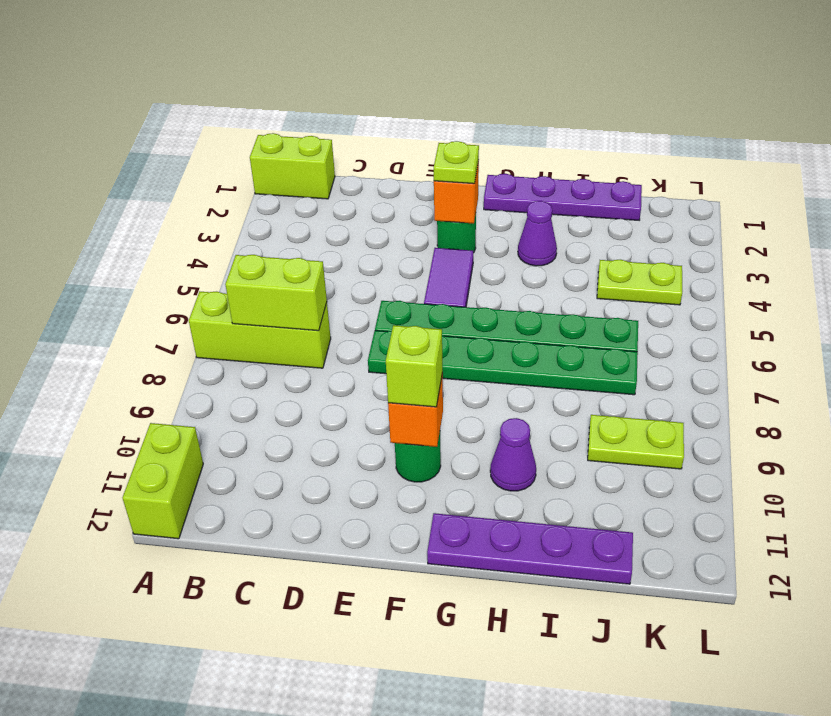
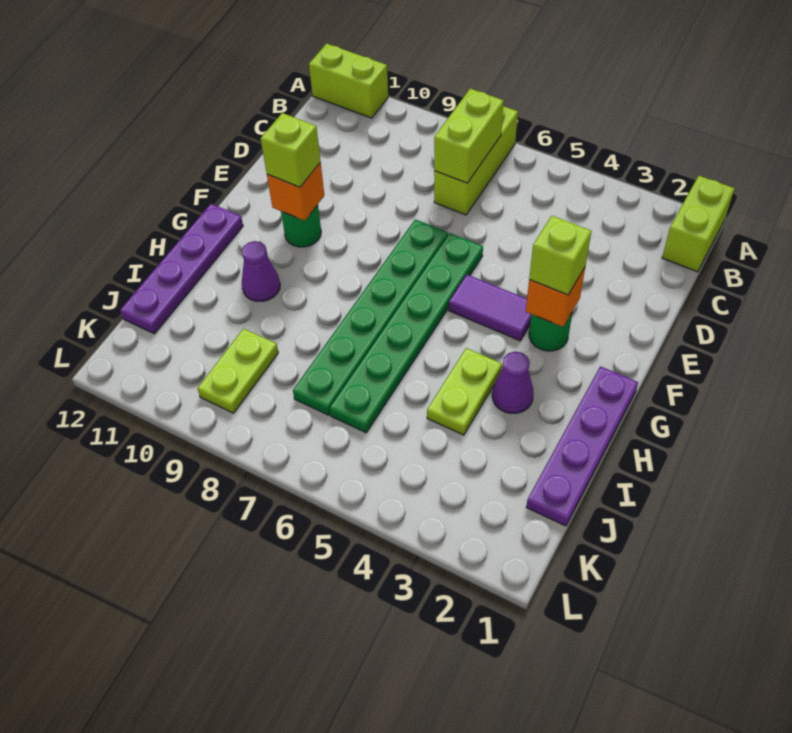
lime plate F3 level 3 -> lime brick F3 level 3
lime plate J4:K4 level 1 -> lime plate H4:I4 level 1

